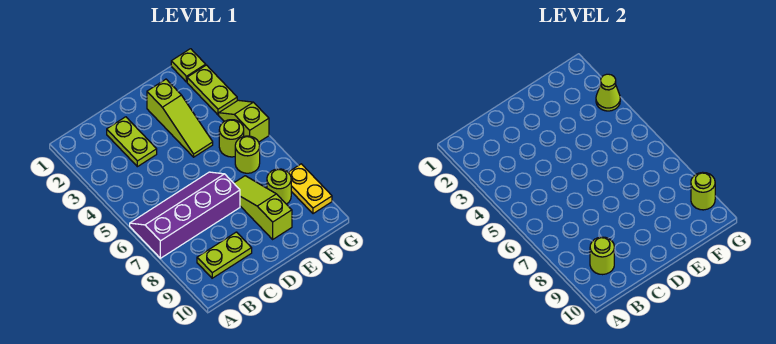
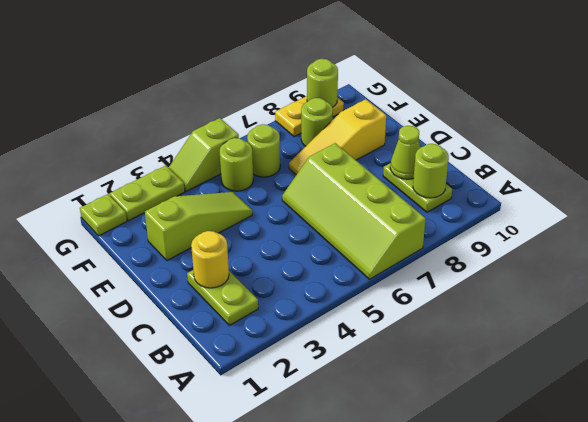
purple slope A6:D7 level 1 top 7 -> lime slope A6:D7 level 1 top 7
lime plate C2:C3 level 1 -> lime plate B2:C2 level 1
none -> yellow round brick C2 level 2
lime slope E7:E9 level 1 top 9 -> yellow slope E7:E9 level 1 top 9
lime cone G3 level 2 -> lime cone C9 level 2

